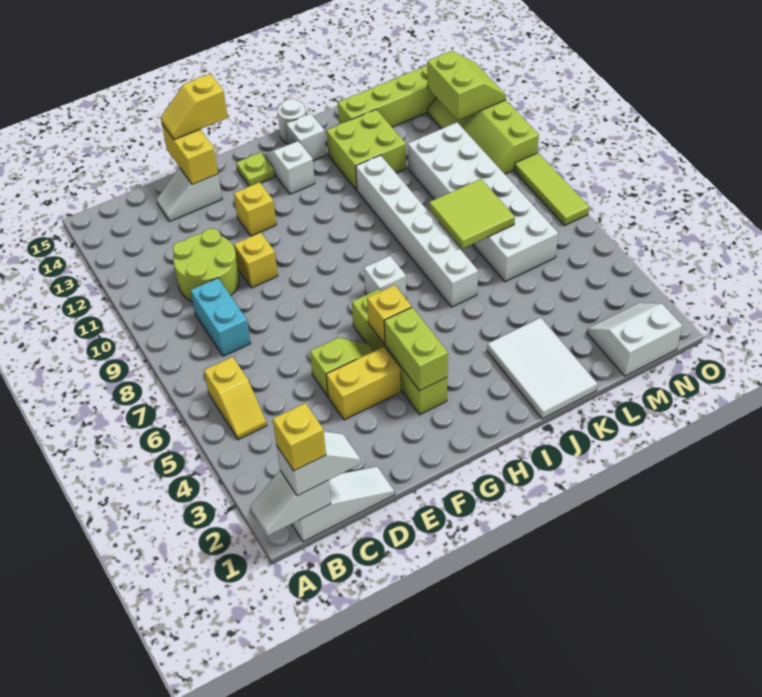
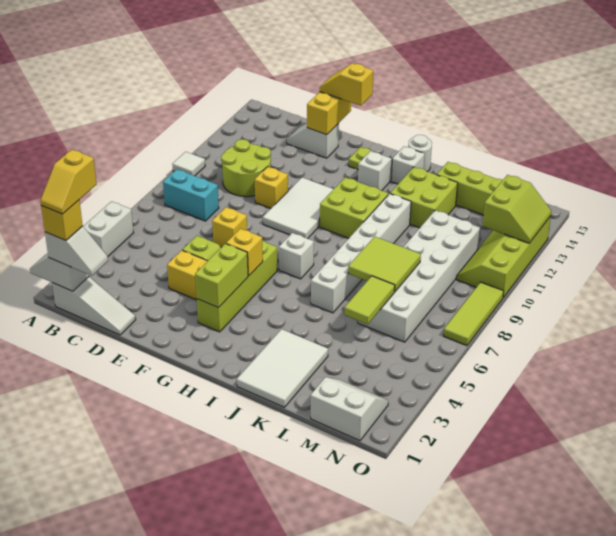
none -> white brick A4:A5 level 1
none -> white tile A10 level 1
yellow slope B5:B6 level 1 top 6 -> yellow slope B1:B2 level 5 top 2
cyan brick C8:C9 level 1 -> cyan brick B8:C8 level 1
none -> white tile F9:G11 level 1
yellow brick F12 level 1 -> yellow brick E7 level 1
none -> lime brick H10:I11 level 1
none -> lime tile L5:L6 level 2

